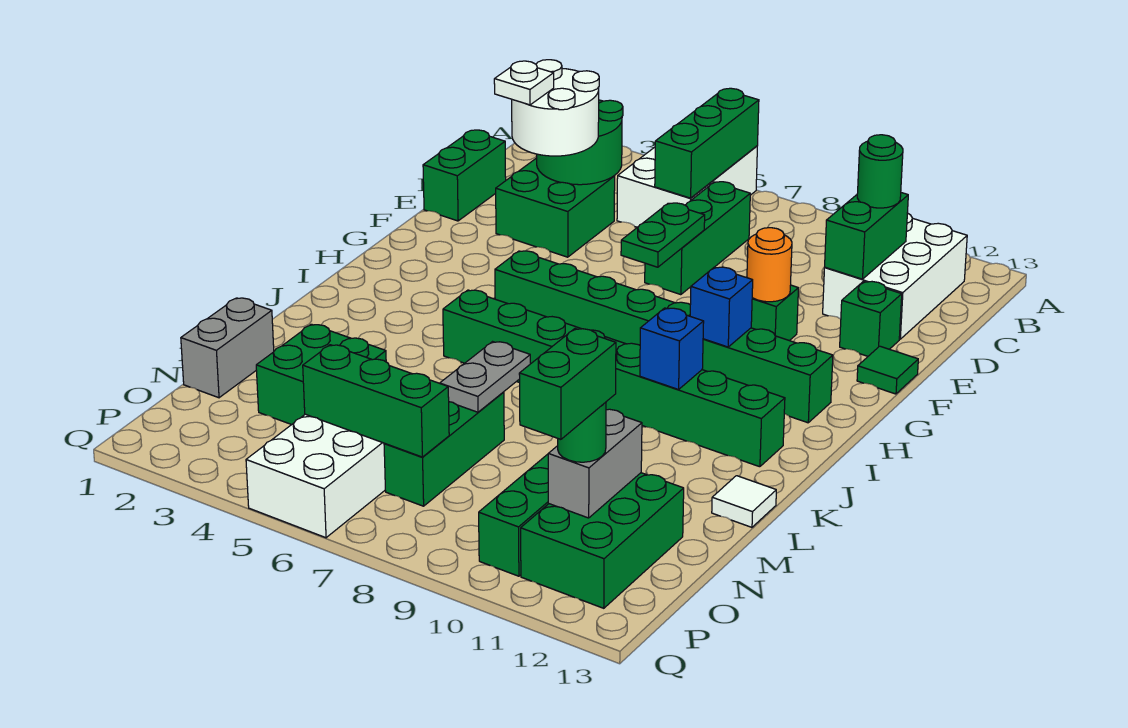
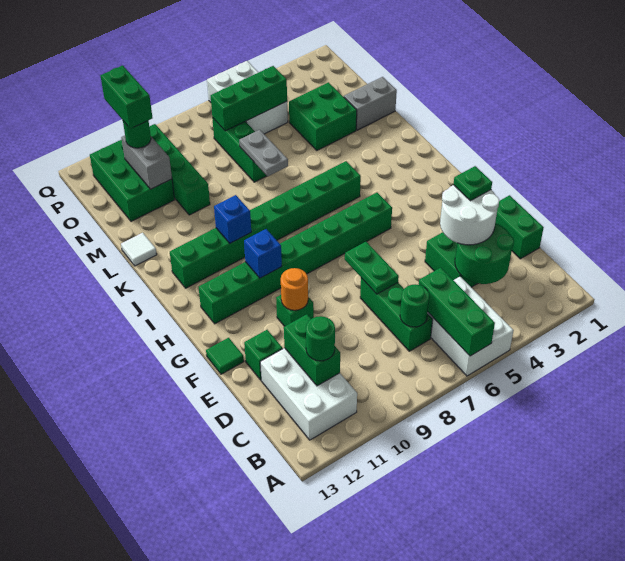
none -> green round brick C7 level 2
white plate E3 level 4 -> green plate E3 level 4
grey brick M1:N1 level 1 -> grey brick M1:M2 level 1

